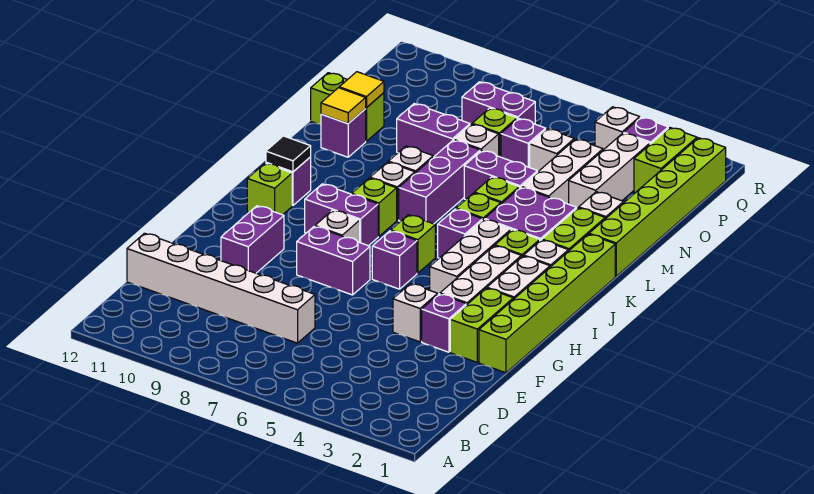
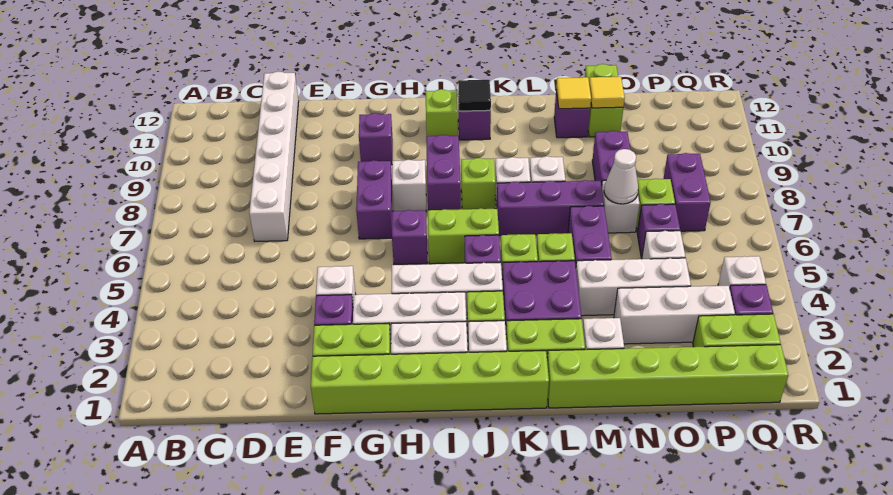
purple brick F10:G10 level 1 -> purple brick G10 level 1
lime brick I6 level 1 -> lime brick I6:J6 level 1
none -> white cone N7 level 2

